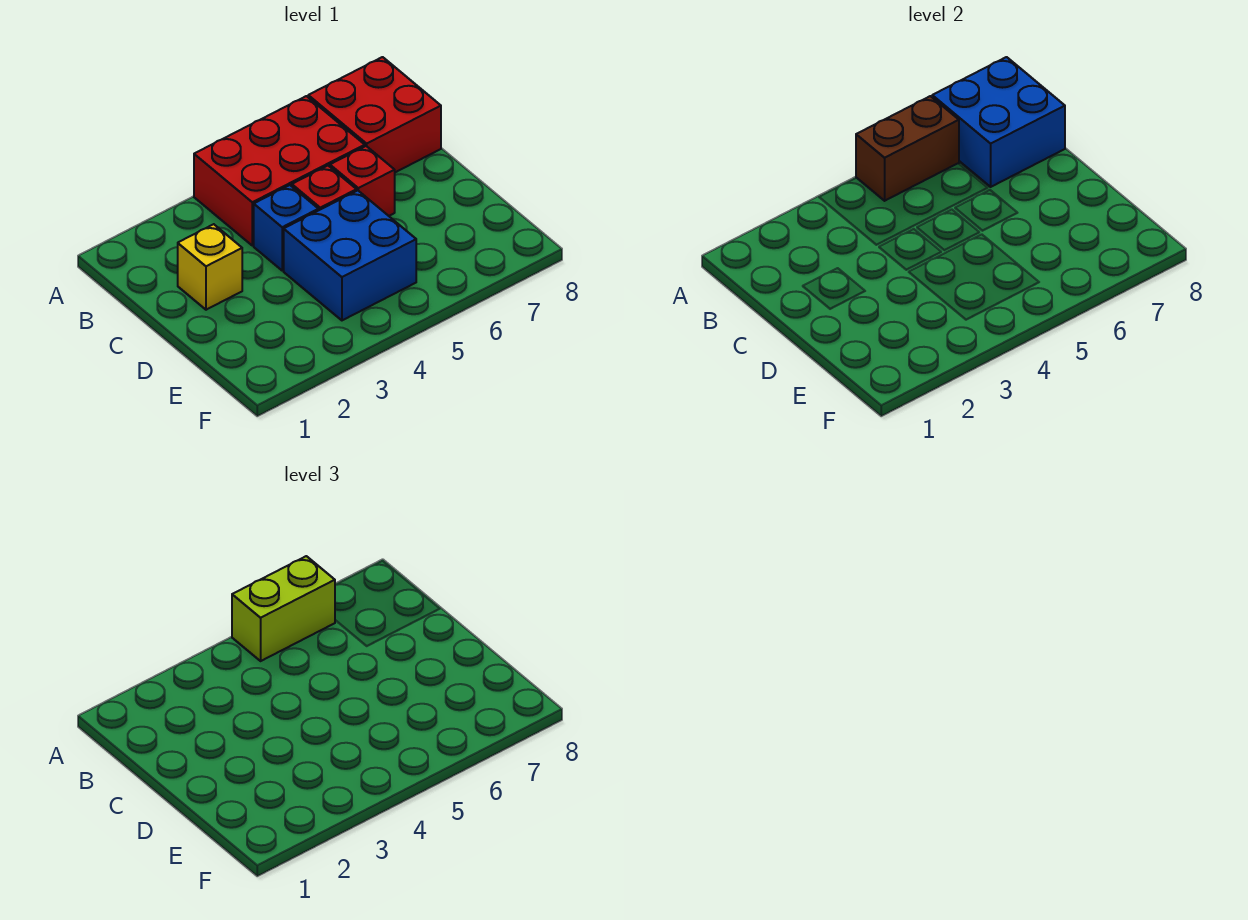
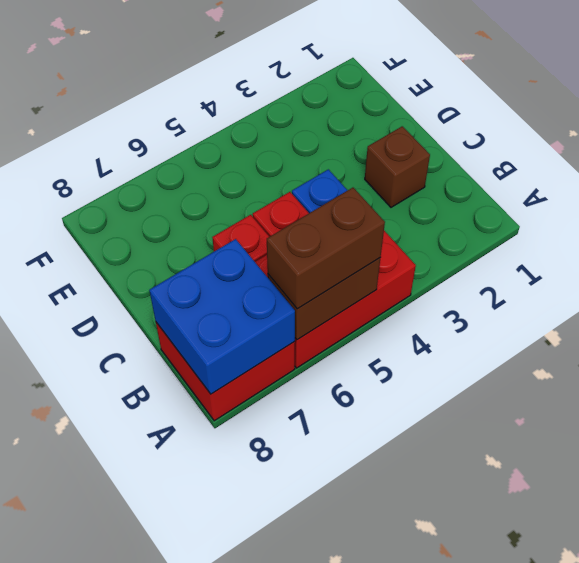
lime brick A5:A6 level 3 -> brown brick A5:A6 level 3
yellow brick C2 level 1 -> brown brick C2 level 1
blue brick D4:E5 level 1 -> none

